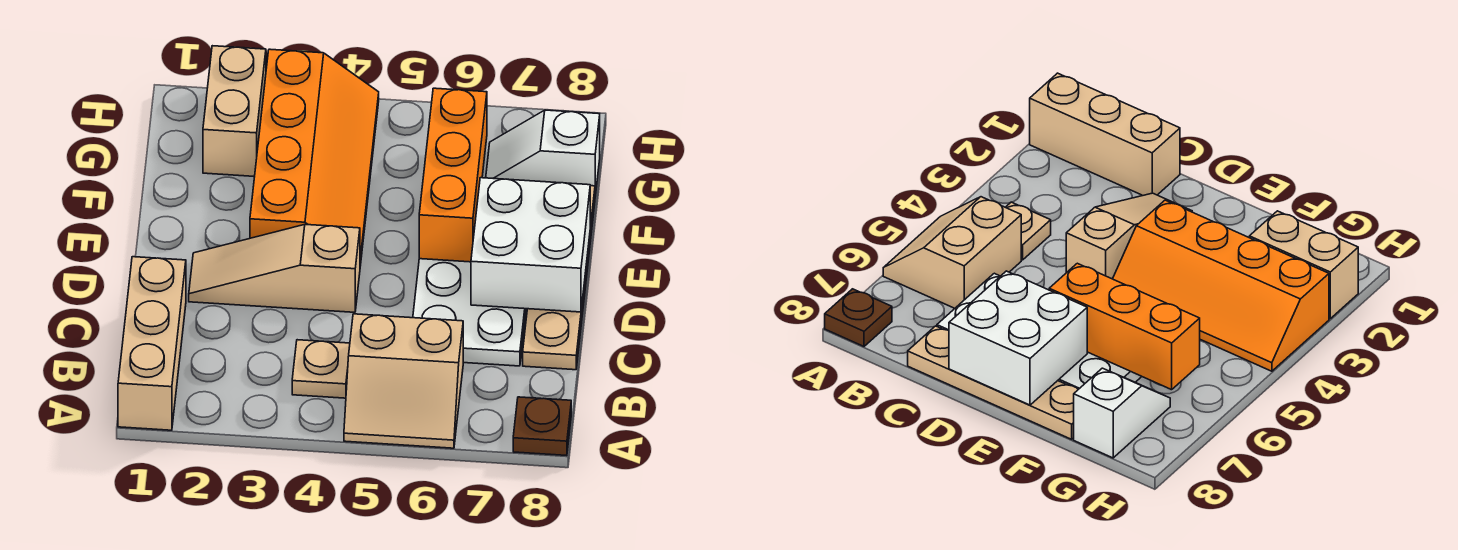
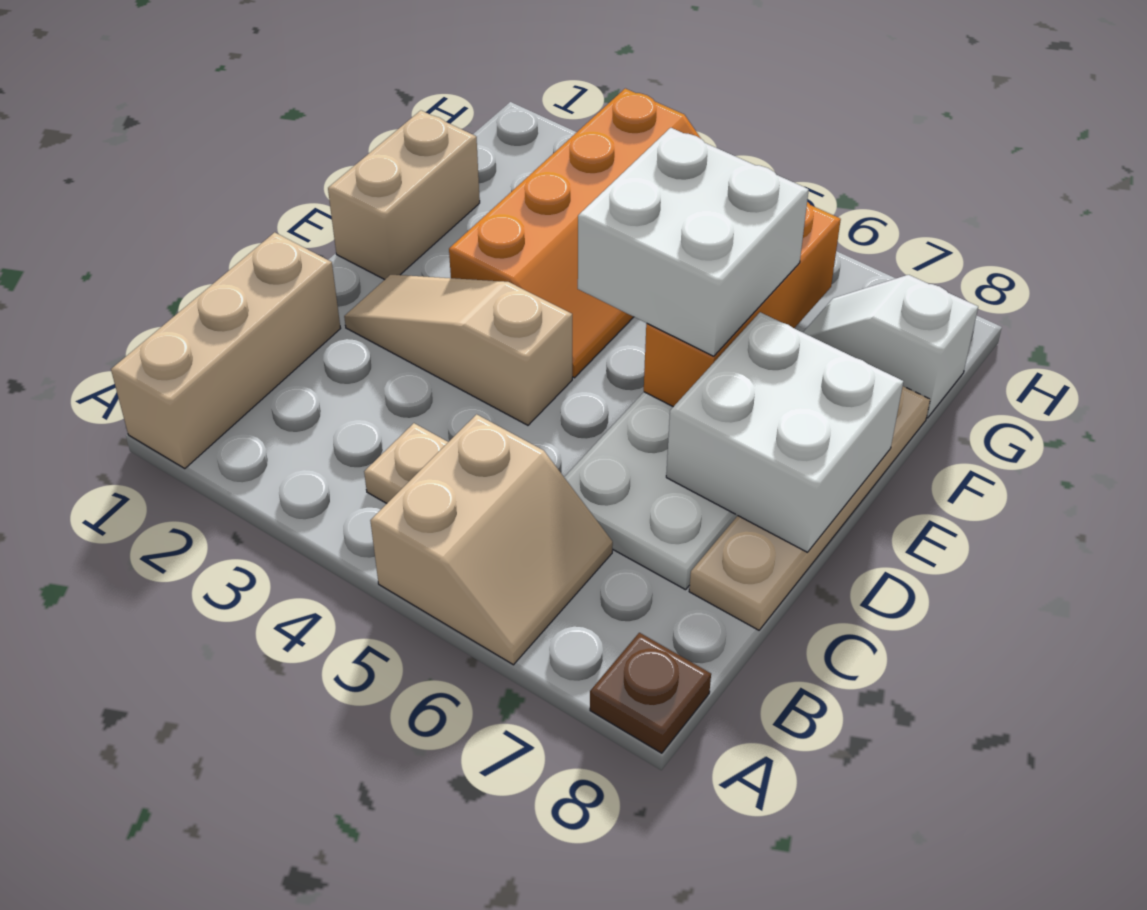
tan slope A5:B6 level 1 top B -> tan slope A5:B6 level 1 top 5
none -> white brick E5:F6 level 3
tan brick G2:H2 level 1 -> tan brick E1:F1 level 1

